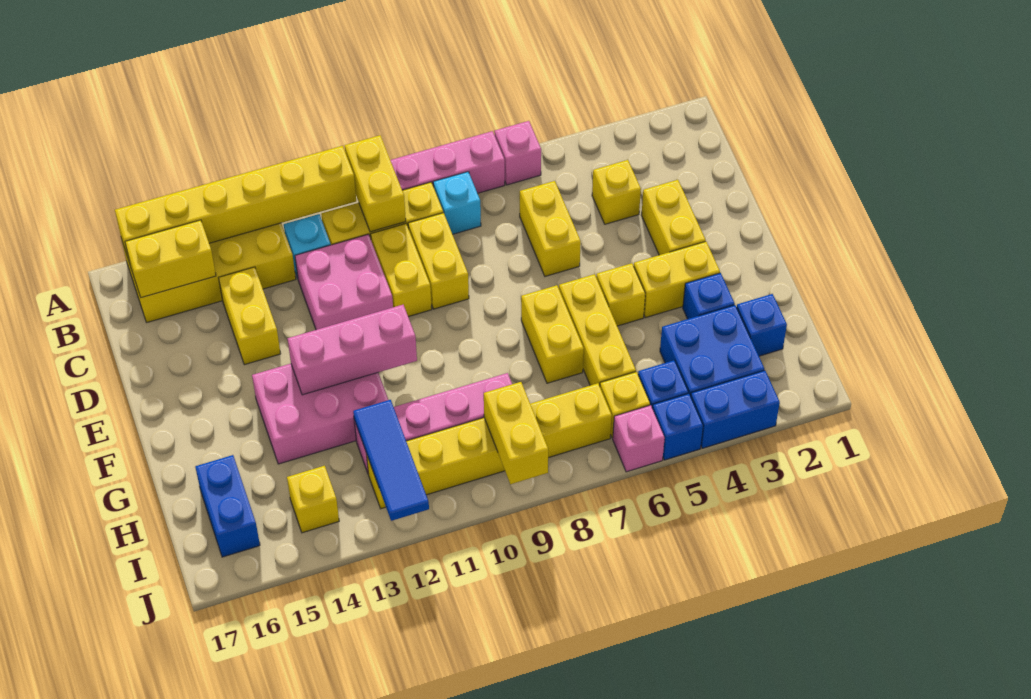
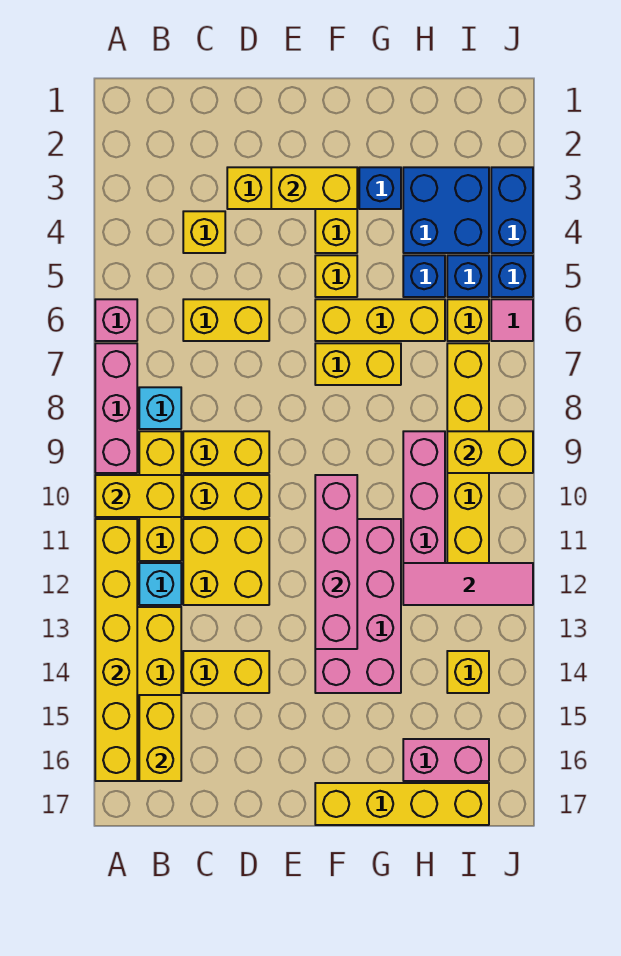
pink brick C11:D12 level 1 -> yellow brick C11:D12 level 1
none -> yellow brick E3:F3 level 2
pink brick F11:F13 level 2 -> pink brick F10:F13 level 2
pink brick F12:G14 level 1 -> pink brick F11:G14 level 1
none -> yellow brick F17:I17 level 1
blue brick H2 level 1 -> blue brick H5 level 1
blue tile H12:J12 level 2 -> pink tile H12:J12 level 2
blue brick H16:I16 level 1 -> pink brick H16:I16 level 1
pink brick J6 level 1 -> pink tile J6 level 1

